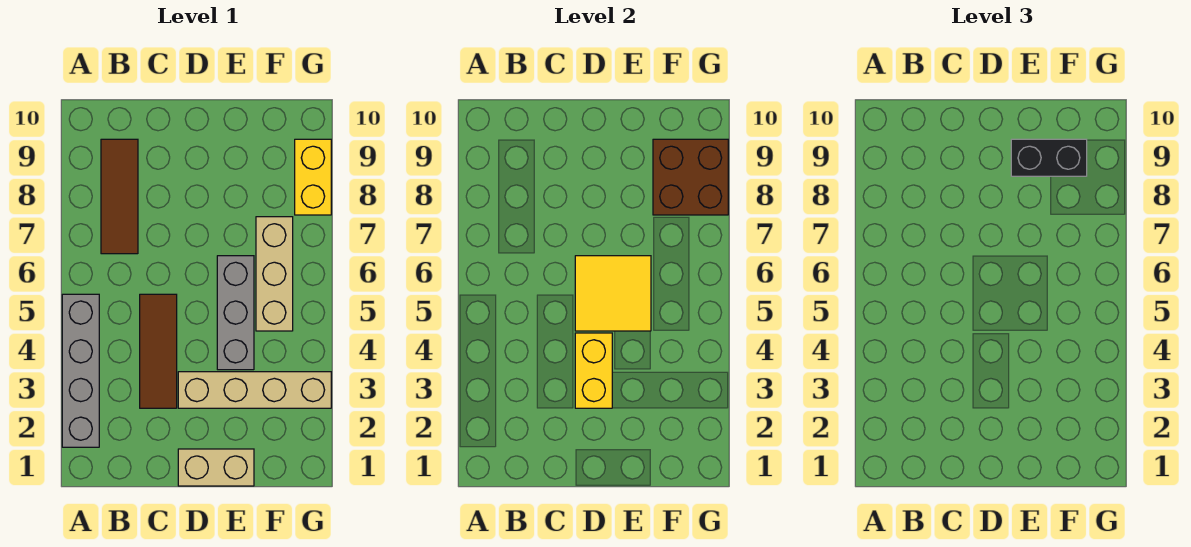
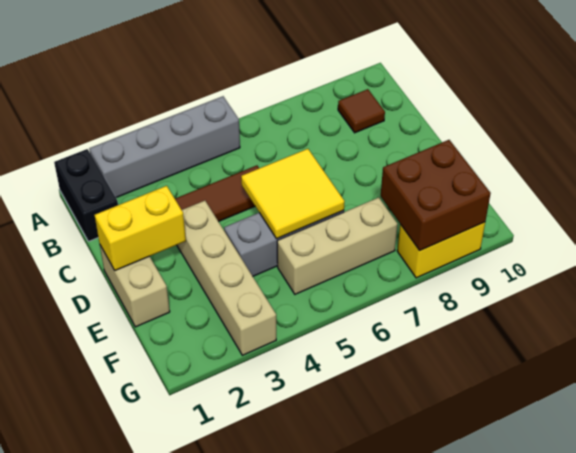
brown tile B7:B9 level 1 -> brown tile B9 level 1
yellow brick D3:D4 level 2 -> yellow brick D1:D2 level 2
black brick E9:F9 level 3 -> black brick A1:B1 level 1

